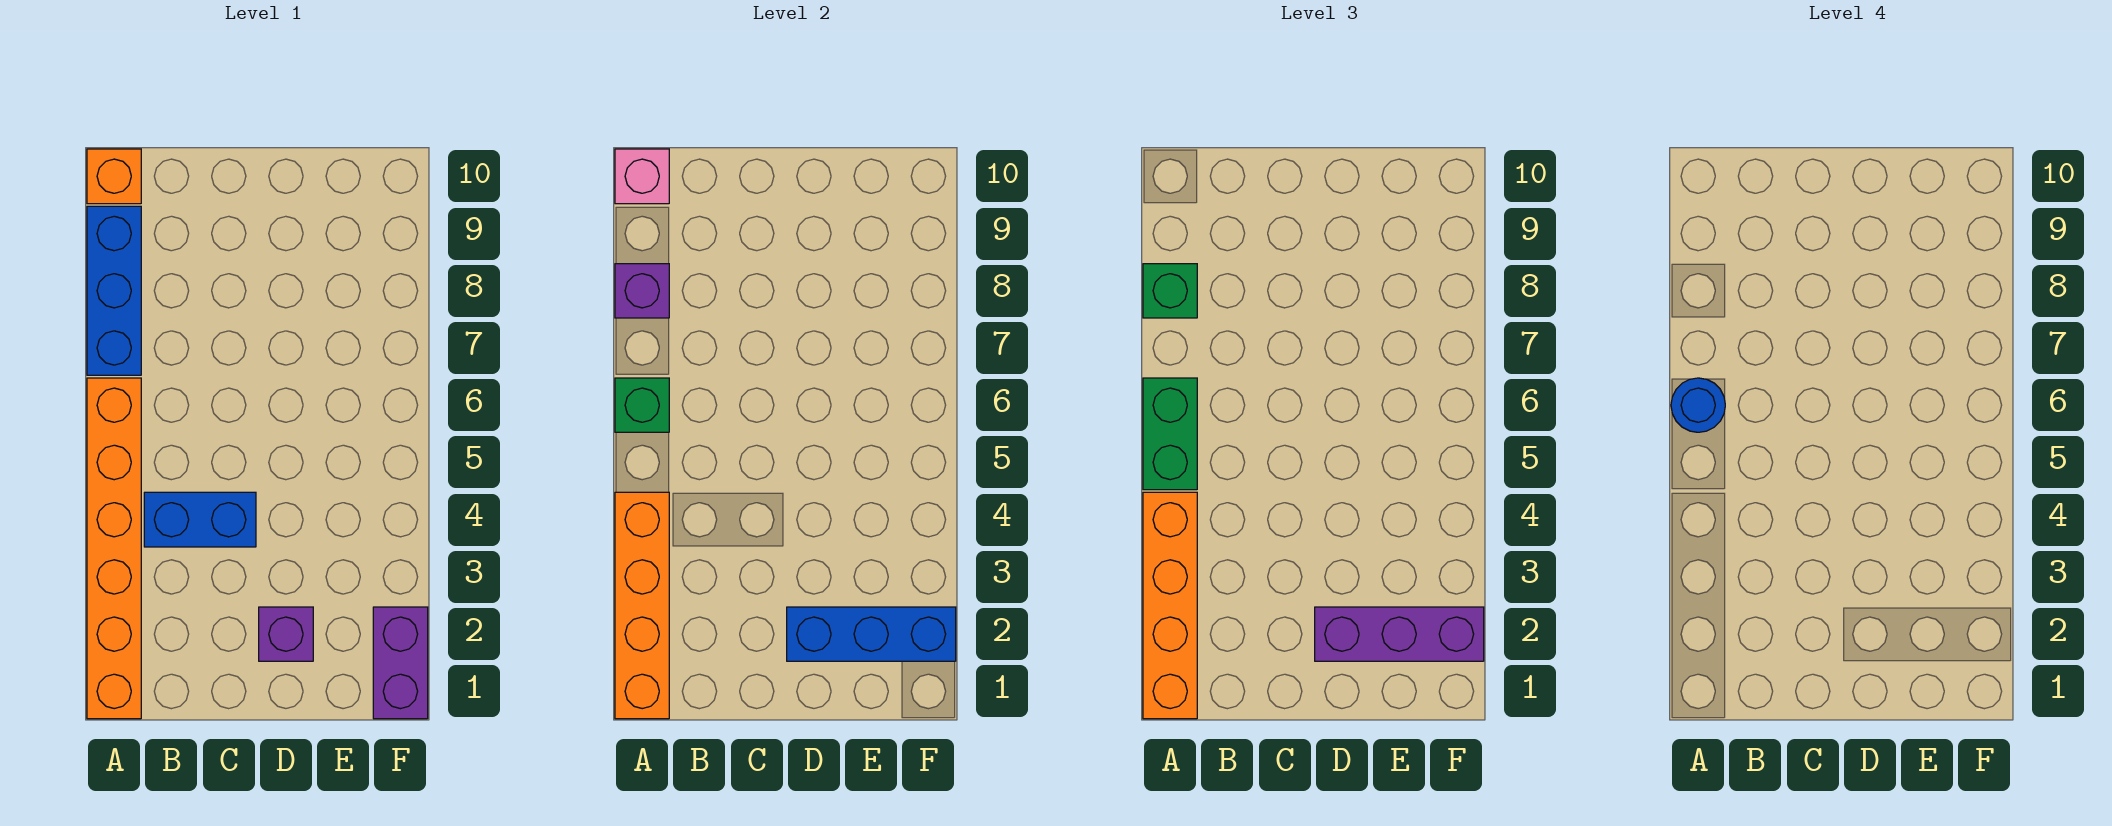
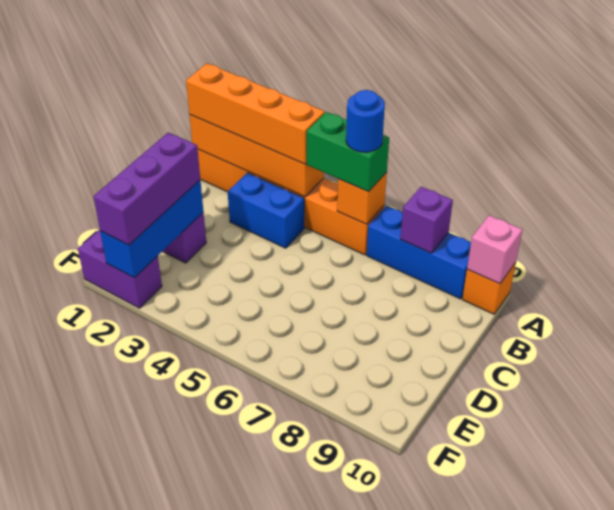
green brick A6 level 2 -> orange brick A6 level 2
green brick A8 level 3 -> none
blue brick B4:C4 level 1 -> blue brick B3:B4 level 1

